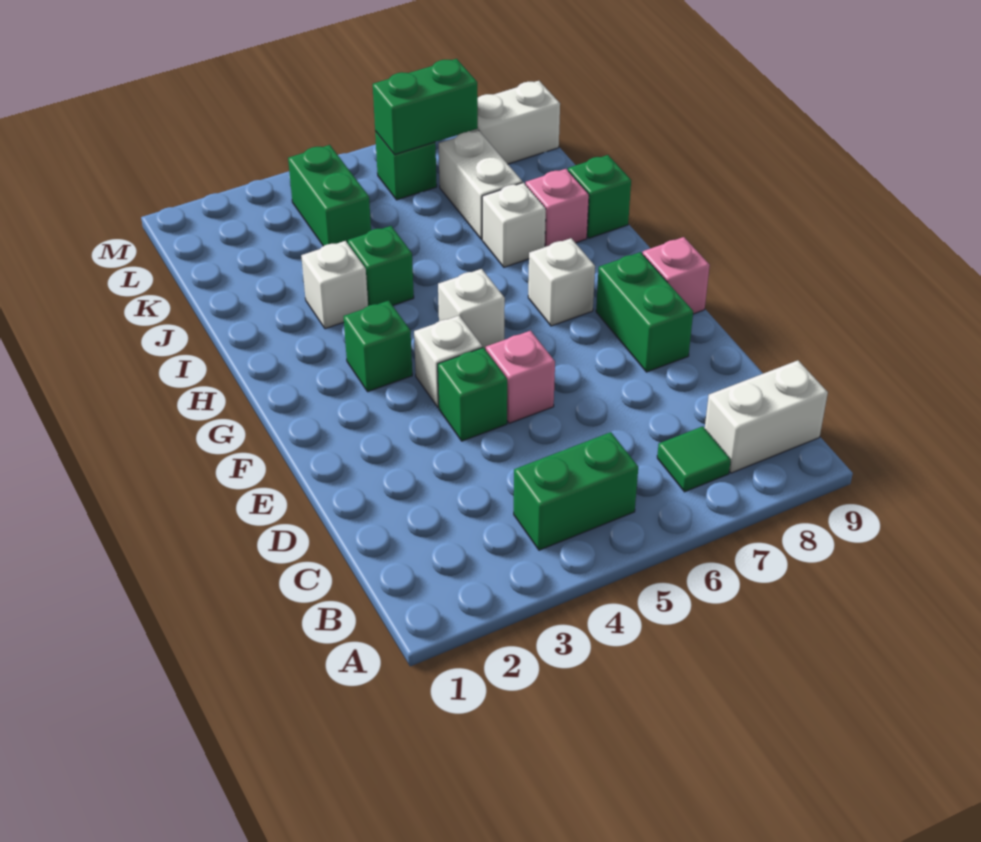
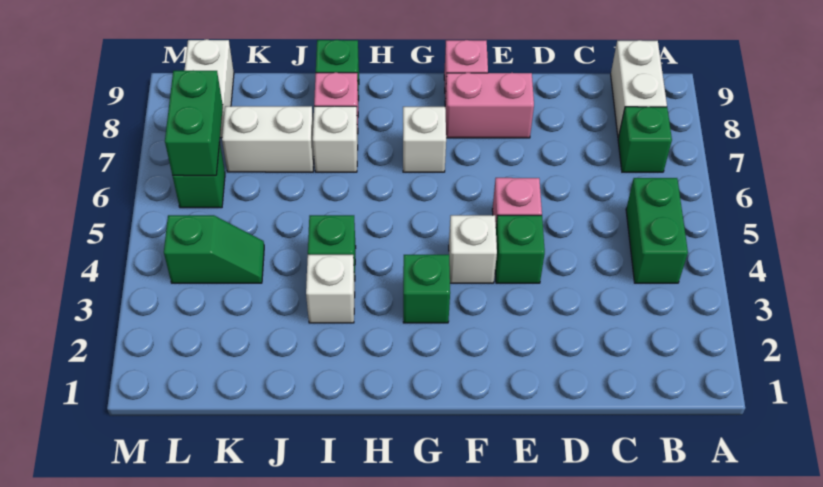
green tile B7 level 1 -> green brick B7 level 1
green brick E8:F8 level 1 -> pink brick E8:F8 level 1
white brick G5 level 1 -> none
green brick K4:L4 level 1 -> green slope K4:L4 level 1 top L

